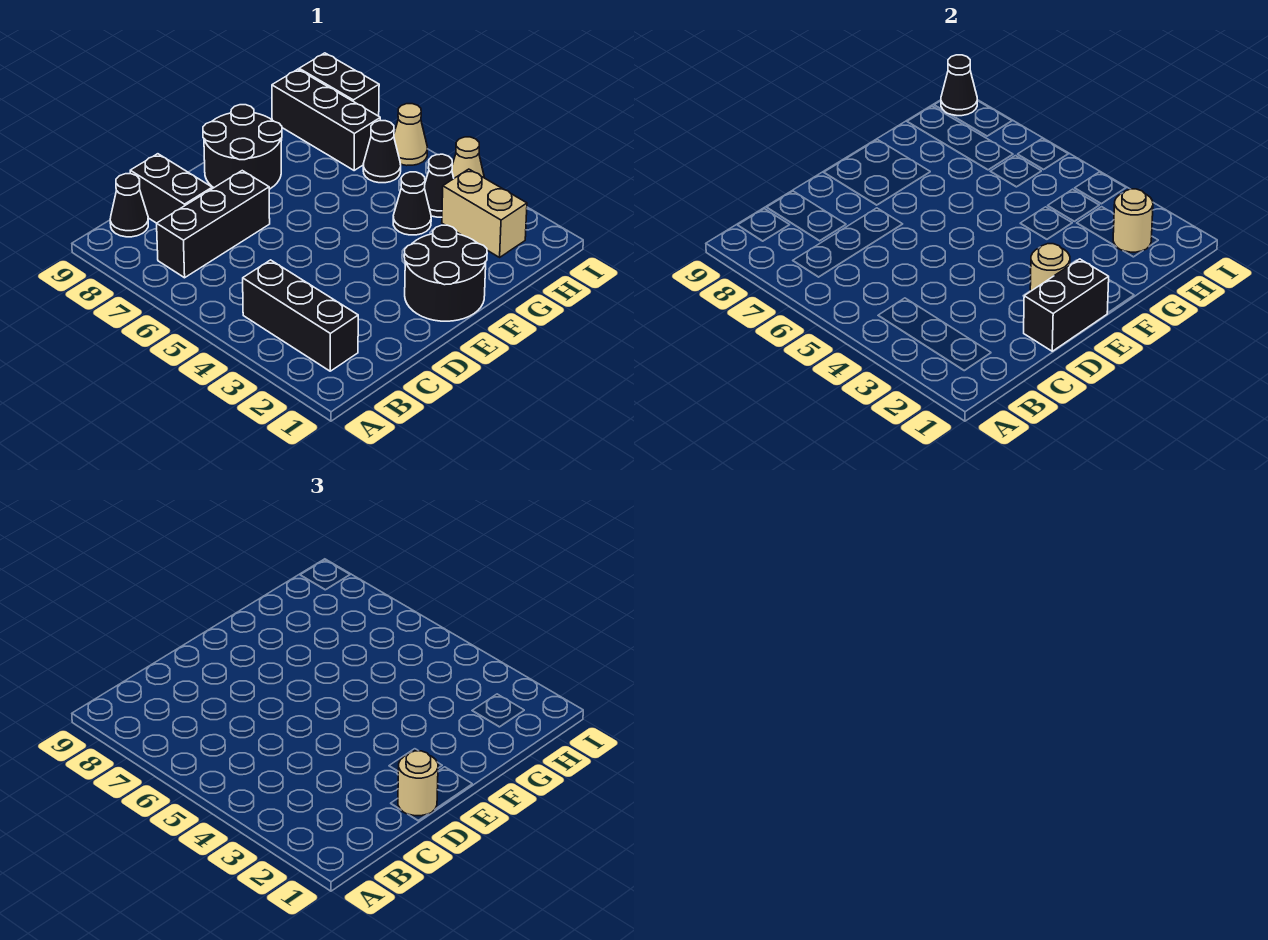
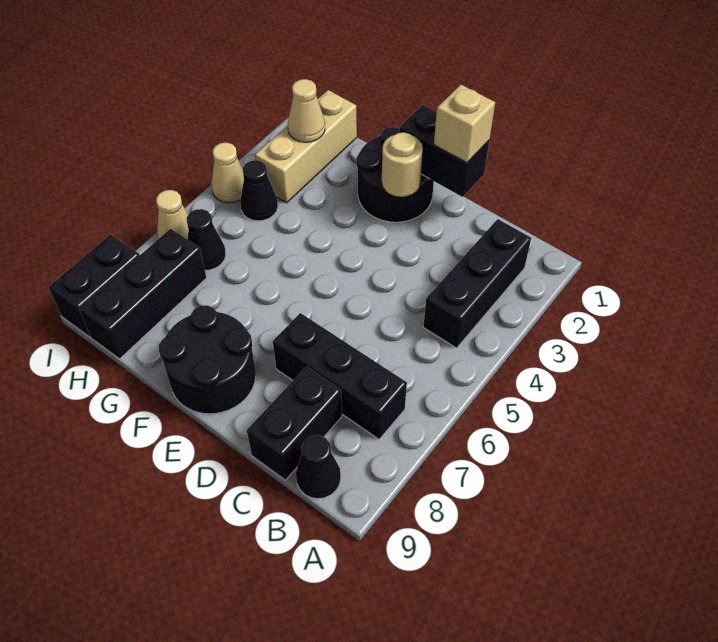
tan round brick D1 level 3 -> tan brick D1 level 3
black cone G4 level 1 -> none
tan brick H2:H3 level 1 -> tan brick H1:H3 level 1
tan round brick H2 level 2 -> tan cone H2 level 2
black cone I9 level 2 -> none

